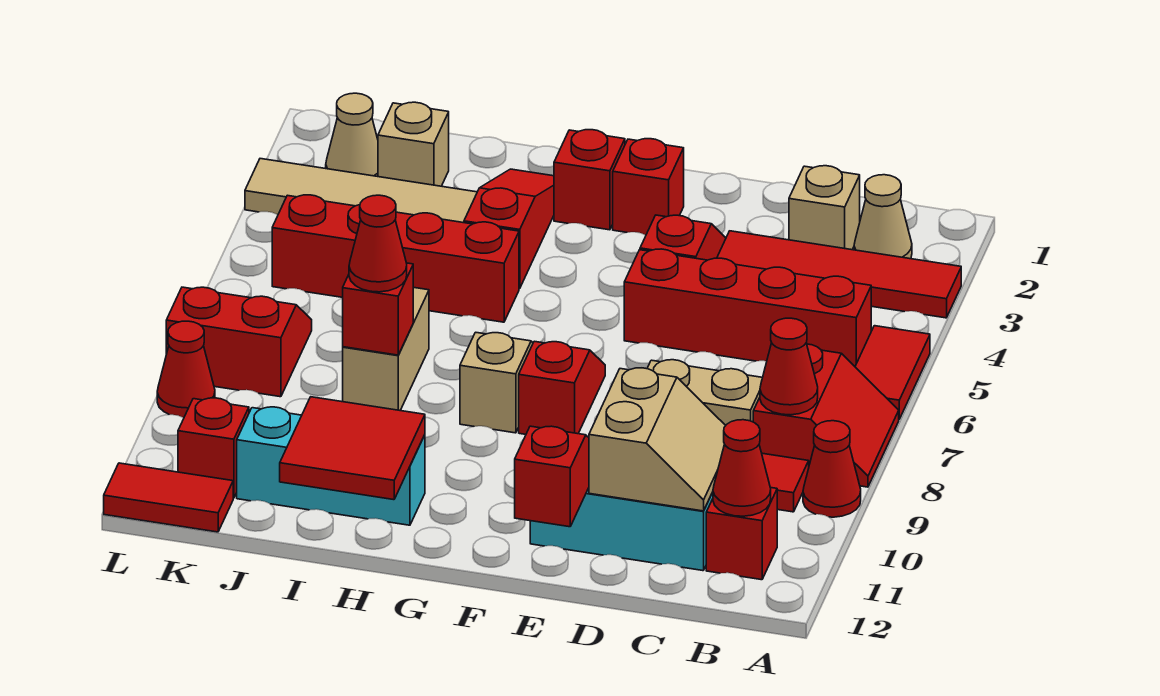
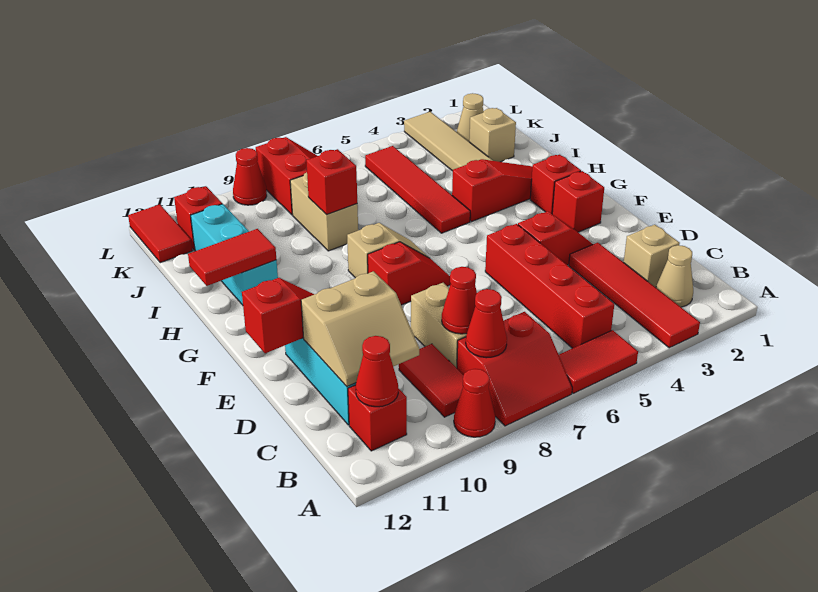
red brick H5:K5 level 1 -> red tile H5:K5 level 1
red tile H11:I12 level 2 -> red tile H11:H12 level 2
tan brick I7:I8 level 1 -> tan brick I8:J8 level 1
red cone I8 level 3 -> red cone C8 level 2

